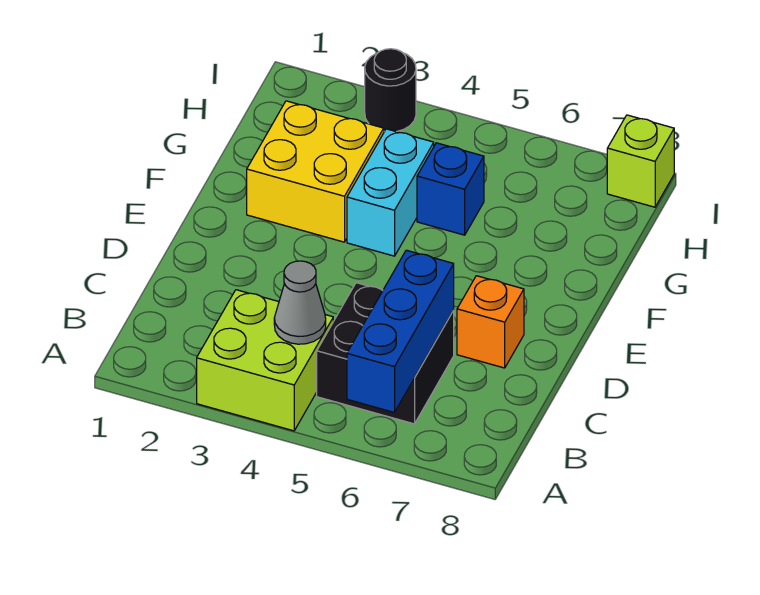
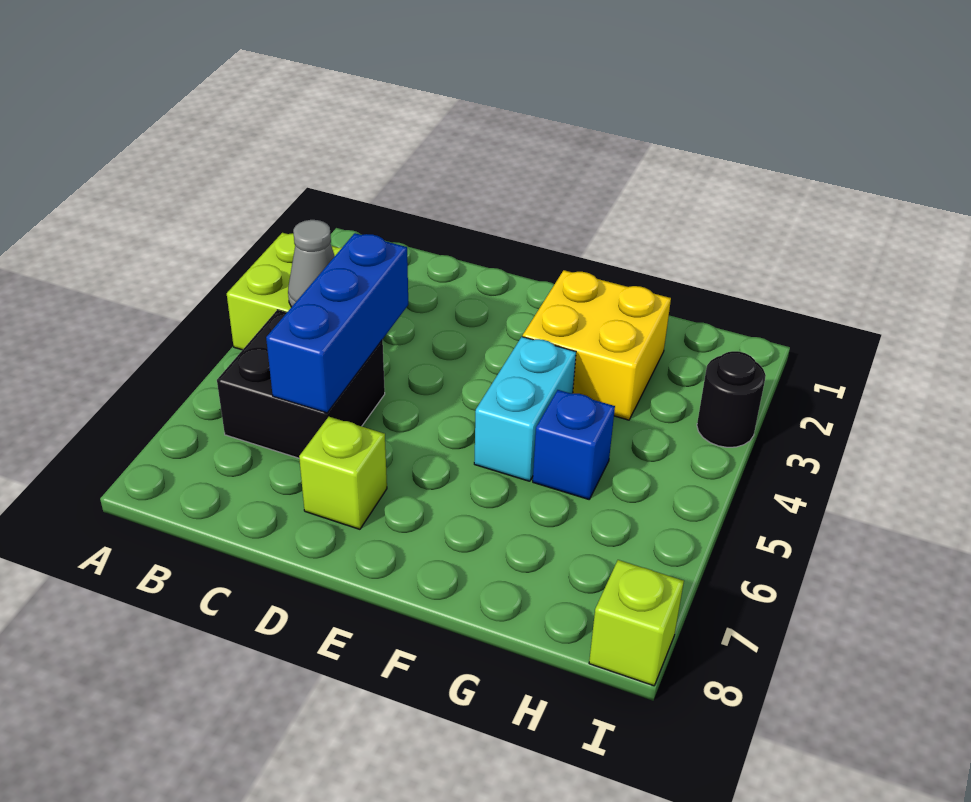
blue brick A6:C6 level 2 -> blue brick C4:C6 level 2
orange brick D7 level 1 -> lime brick D7 level 1
cyan brick F4:G4 level 1 -> cyan brick F4:F5 level 1

